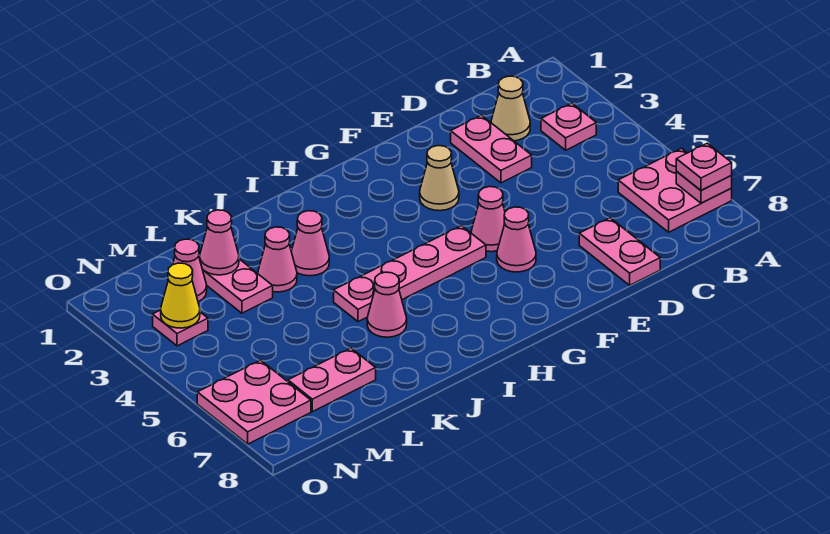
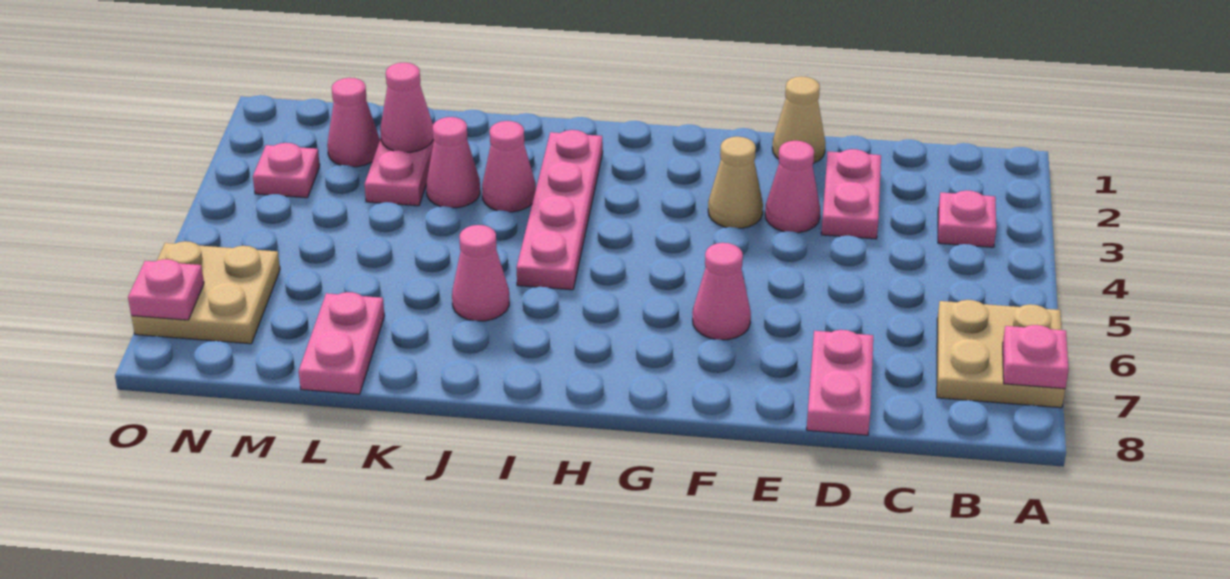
pink plate A6:B7 level 1 -> tan plate A6:B7 level 1
pink plate A7 level 3 -> pink plate O7 level 2
tan cone C2 level 1 -> tan cone E1 level 1
pink cone F5 level 1 -> pink cone E3 level 1
pink plate G5:J5 level 1 -> pink plate I2:I5 level 1
pink plate L7:M7 level 1 -> pink plate L7:L8 level 1
yellow cone N3 level 2 -> none
pink plate N6:O7 level 1 -> tan plate N6:O7 level 1

